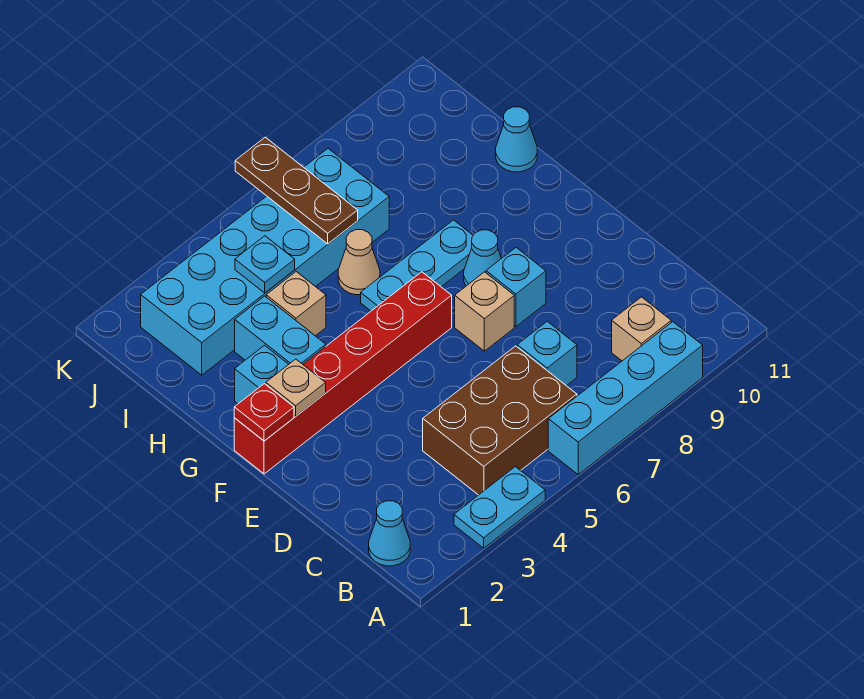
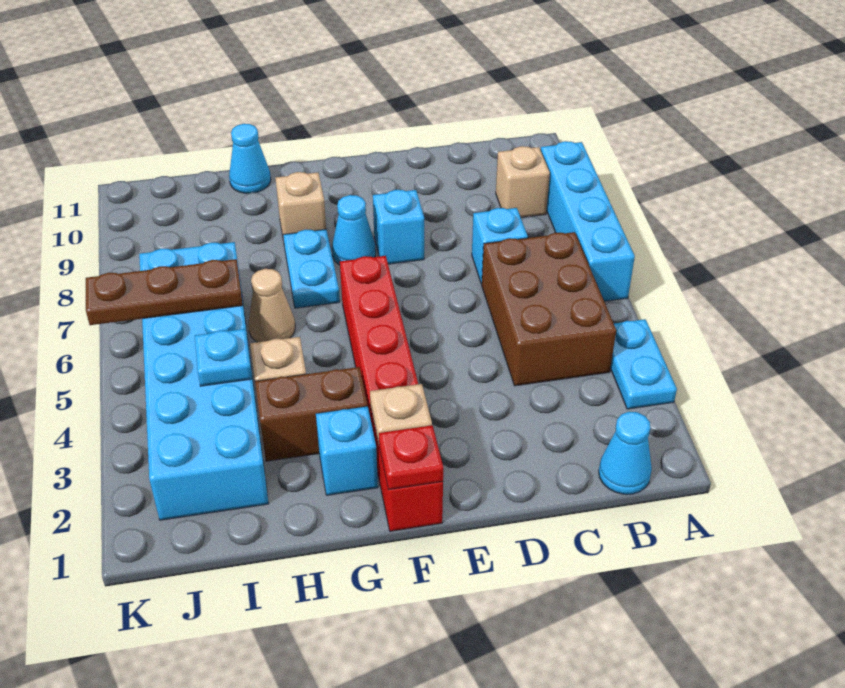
tan brick E7 level 1 -> tan brick G9 level 1
cyan brick G3:H3 level 1 -> brown brick G3:H3 level 1
cyan plate G6:G8 level 1 -> cyan plate G7:G8 level 1

